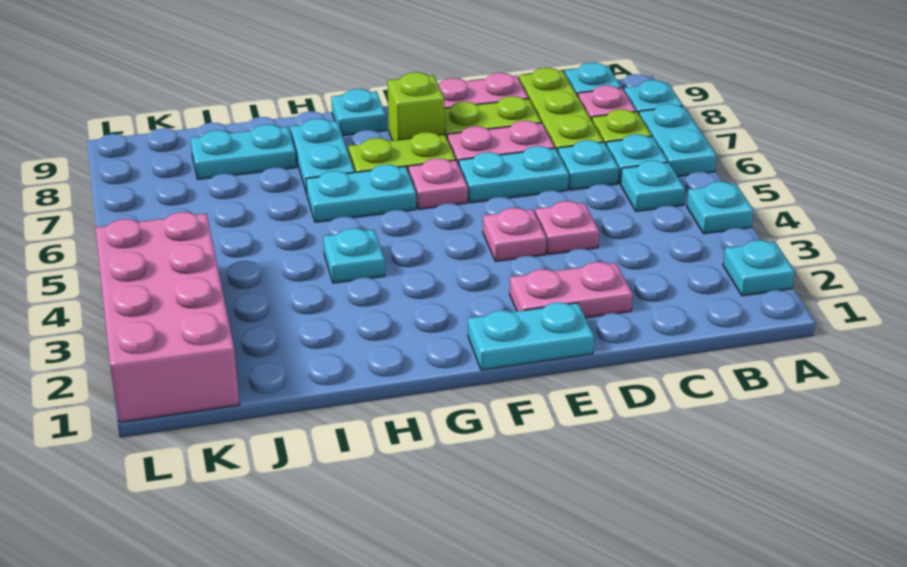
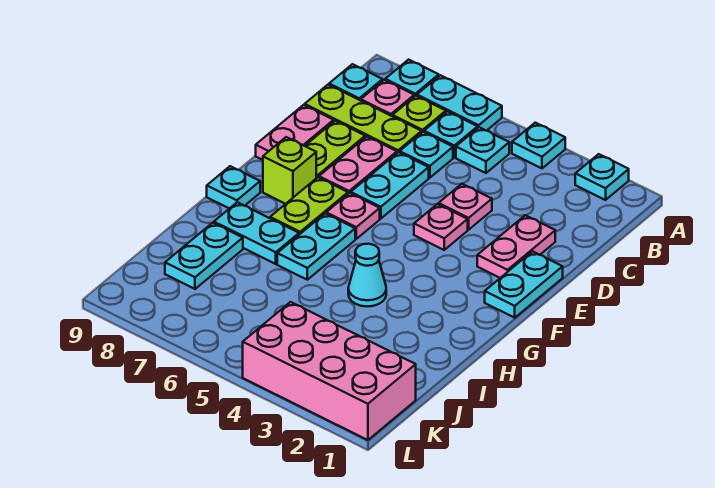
cyan plate H4 level 1 -> cyan cone H4 level 1

